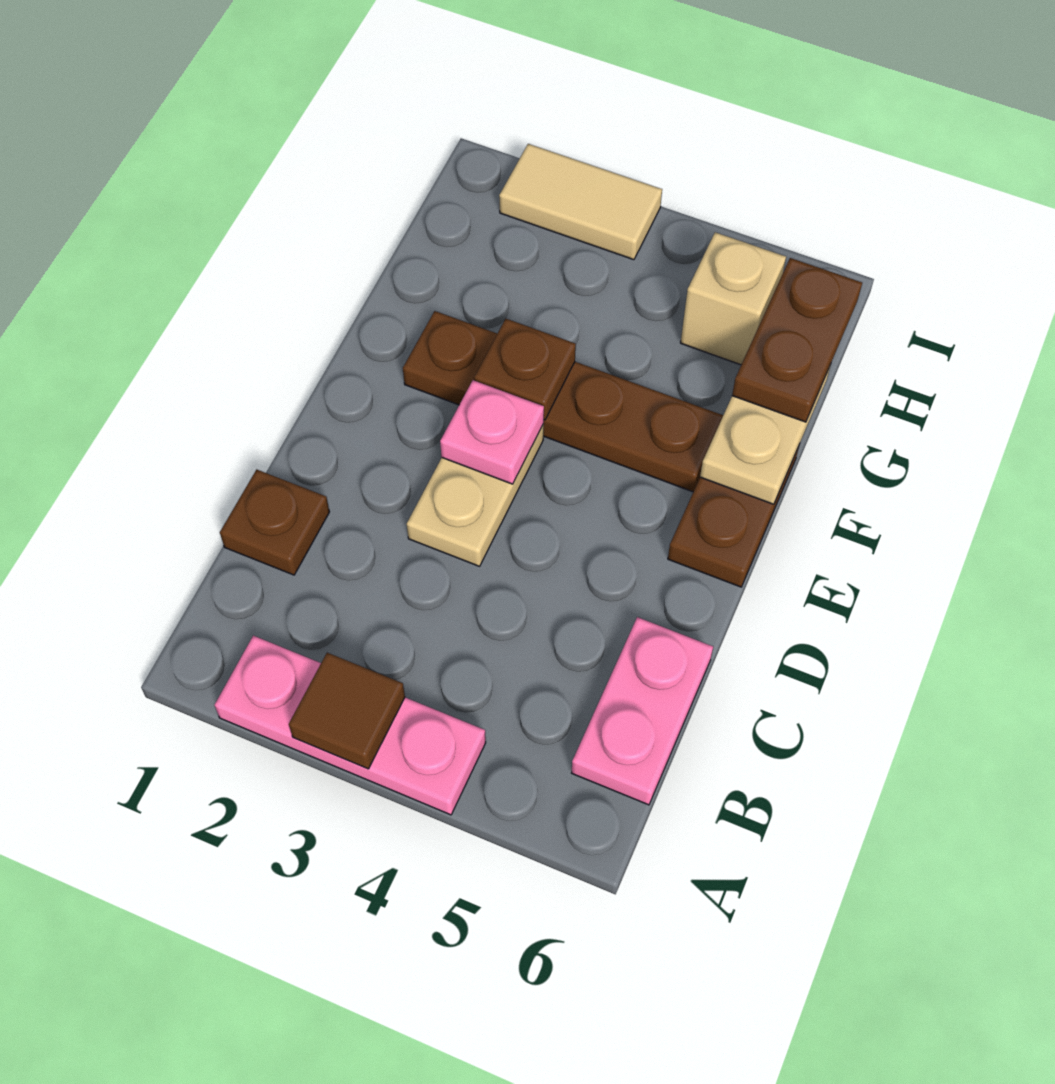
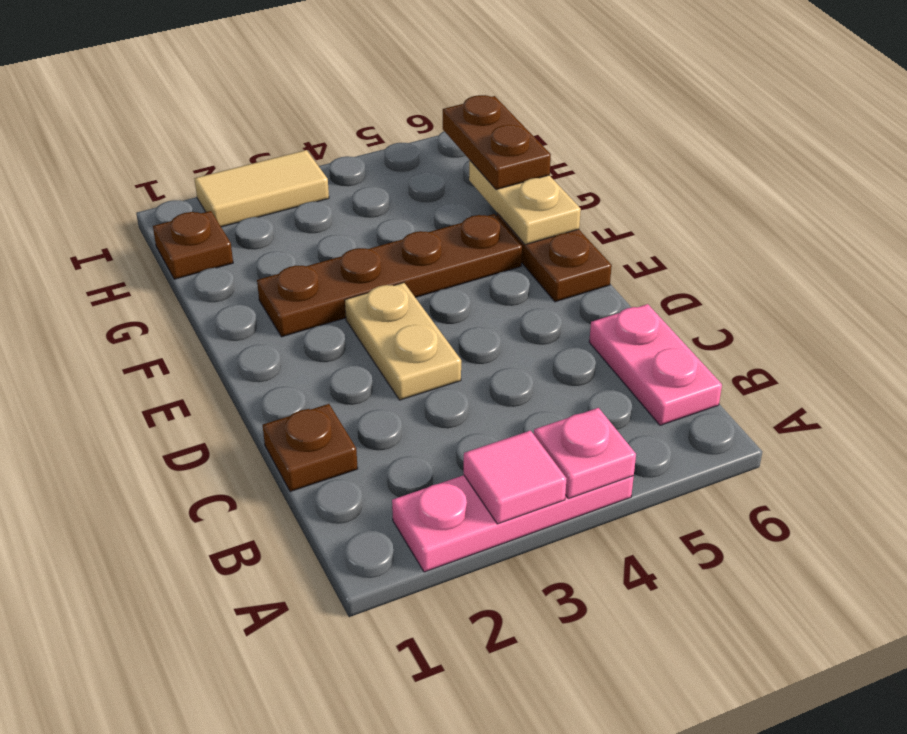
brown tile A3 level 2 -> pink tile A3 level 2
pink plate E3 level 2 -> pink plate A4 level 2
brown plate F3 level 2 -> brown plate H1 level 1
tan brick H5 level 1 -> none

